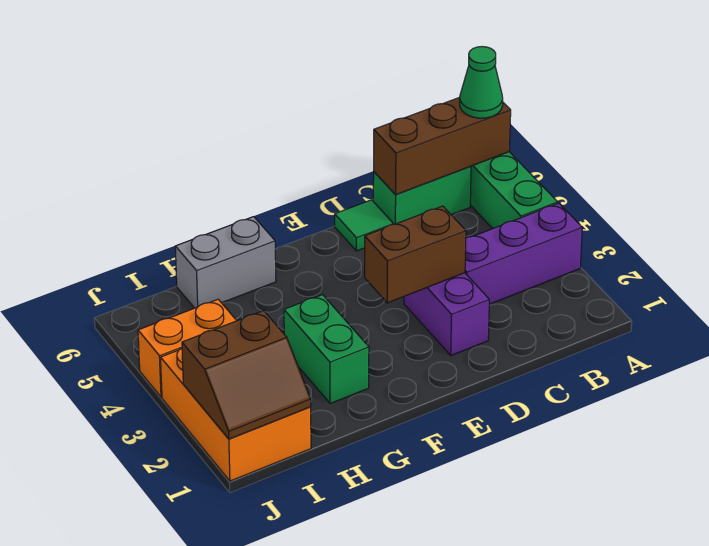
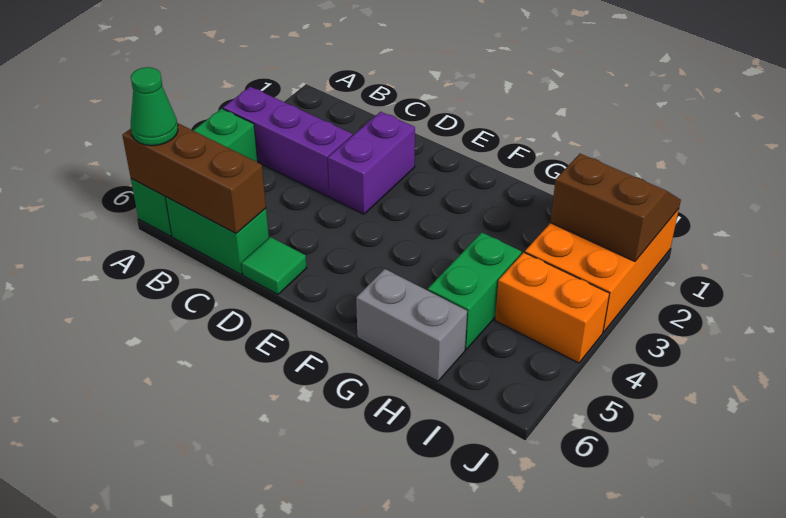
brown brick D3:E3 level 2 -> none
green brick G2:G3 level 1 -> green brick H4:H5 level 1

